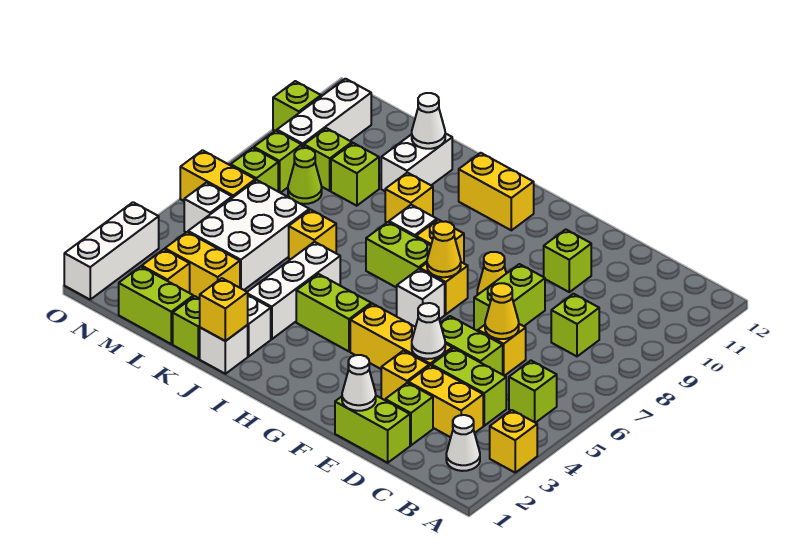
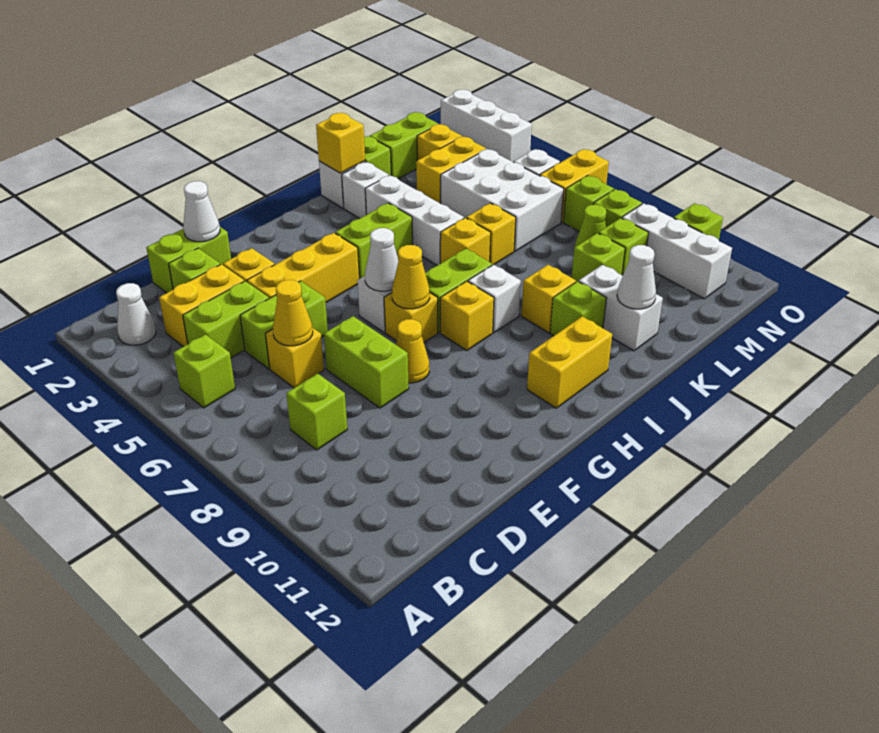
yellow brick A3 level 1 -> yellow brick J6 level 1
white cone E4 level 2 -> white cone G6 level 2
lime brick E10 level 1 -> lime brick J10 level 1

